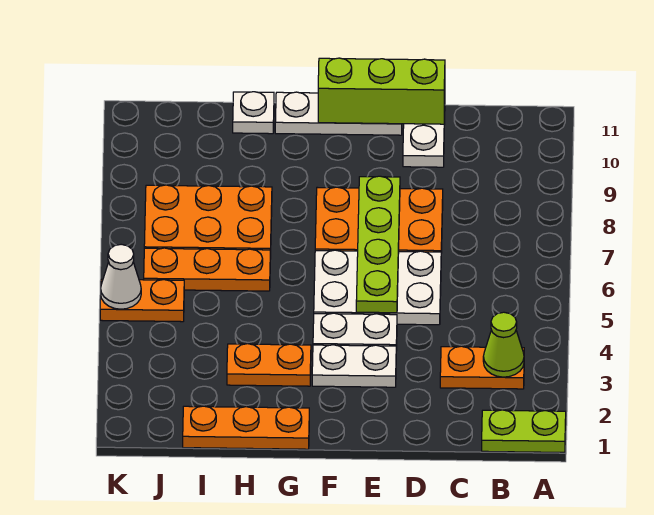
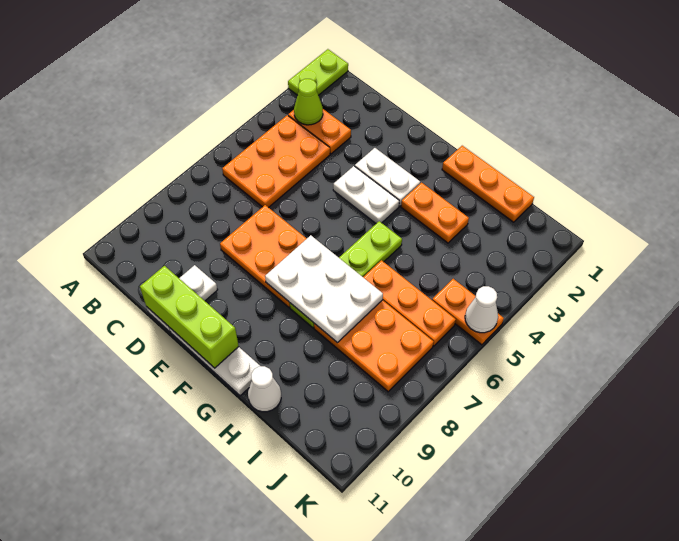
lime plate A1:B1 level 1 -> lime plate A1:A2 level 1
none -> orange plate B4:C6 level 1
white plate D5:F6 level 1 -> white plate F7:H8 level 2
lime plate E5:E8 level 2 -> lime plate G5:G8 level 1
white plate H11 level 1 -> white cone H11 level 1

